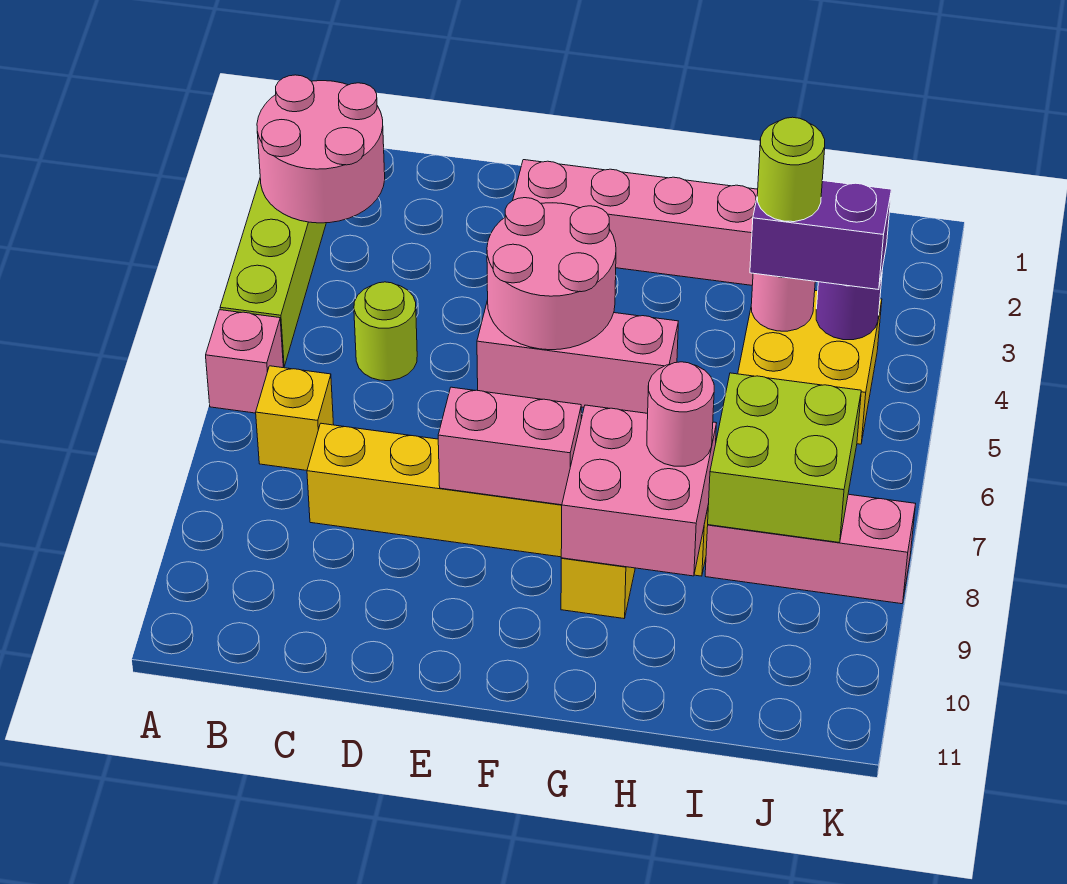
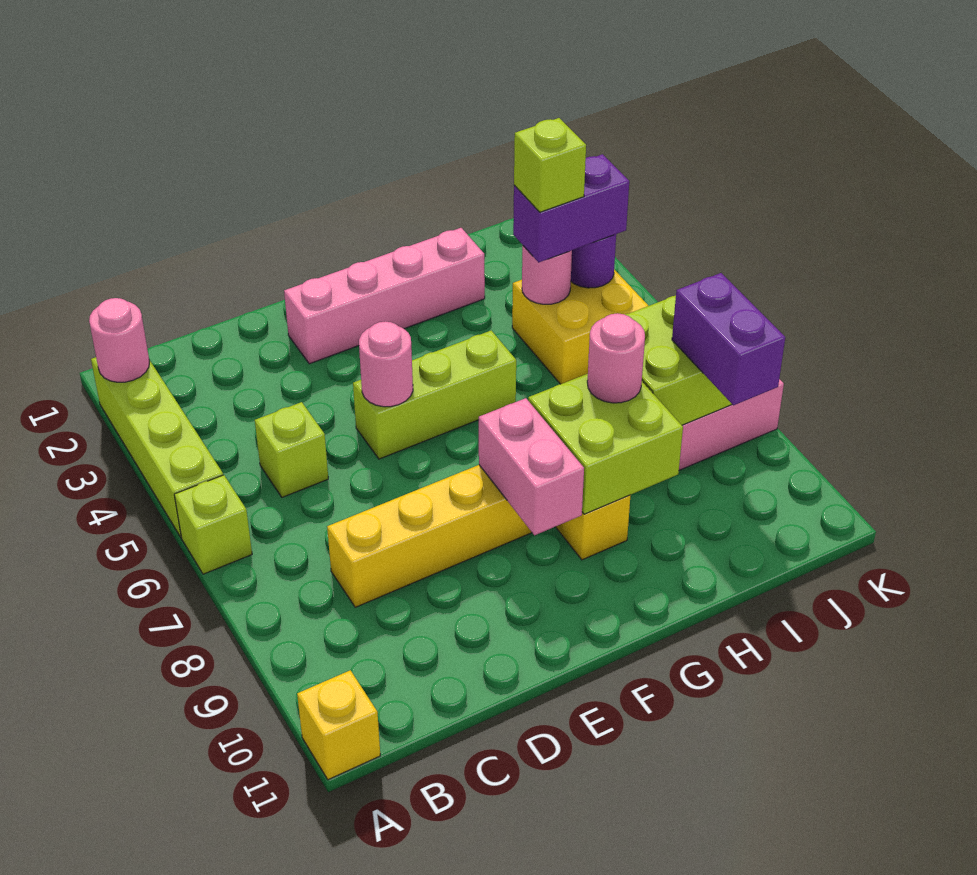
pink round brick A2:B3 level 2 -> pink round brick A2 level 2
pink brick A6 level 1 -> lime brick A6 level 1
yellow brick B7 level 1 -> yellow brick A11 level 1
lime round brick C5 level 1 -> lime brick C5 level 1
pink round brick E4:F5 level 2 -> pink round brick E5 level 2
pink brick E5:G5 level 1 -> lime brick E5:G5 level 1
pink brick E8:F8 level 2 -> pink brick F8:F9 level 2
pink brick G8:H9 level 2 -> lime brick G8:H9 level 2
lime round brick I4 level 4 -> lime brick I4 level 4
none -> purple brick J8:J9 level 3

